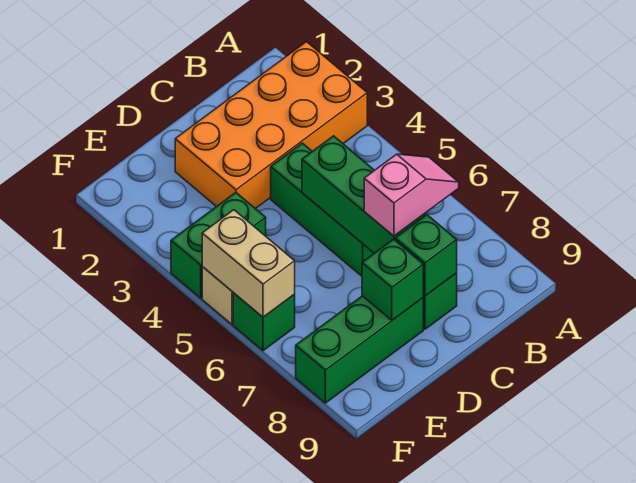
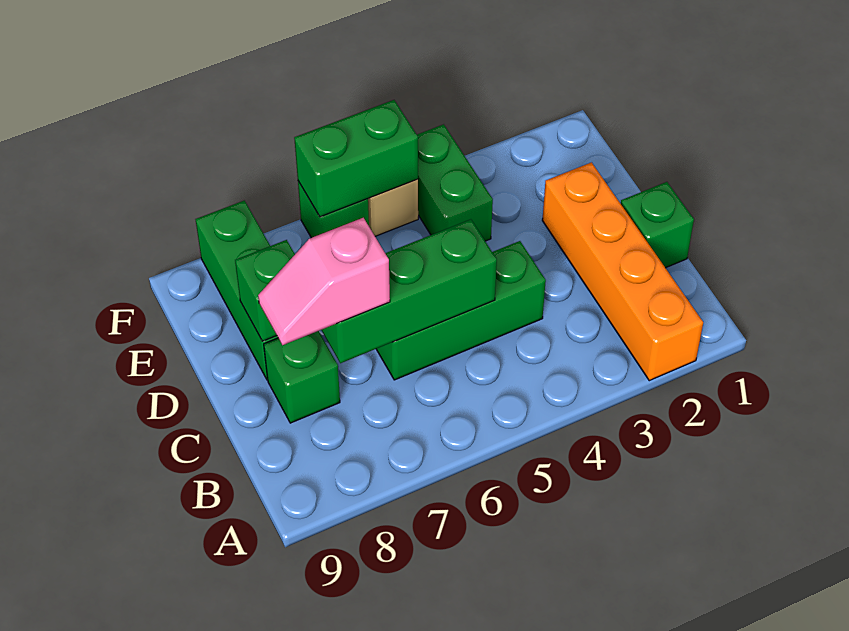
orange brick A2:D3 level 1 -> orange brick A2:D2 level 1
pink slope B7:C7 level 3 top C -> pink slope C7:C8 level 3 top 7
green brick C8 level 2 -> green brick C1 level 1
tan brick F5:F6 level 2 -> green brick F5:F6 level 2

